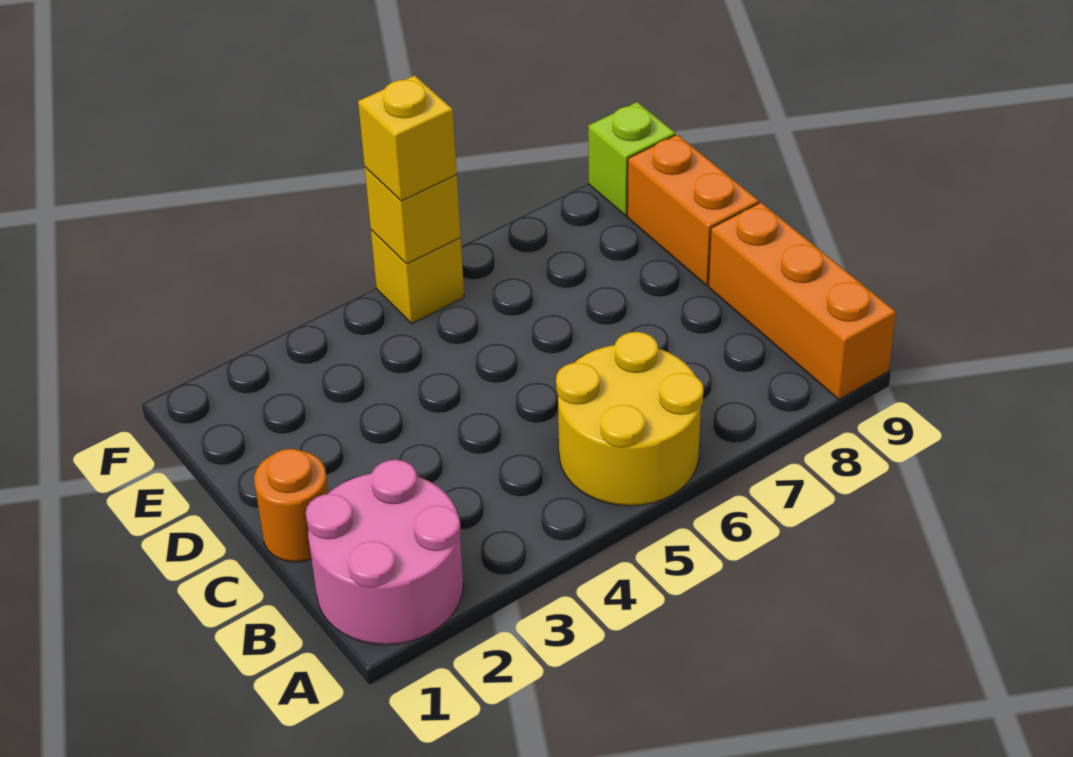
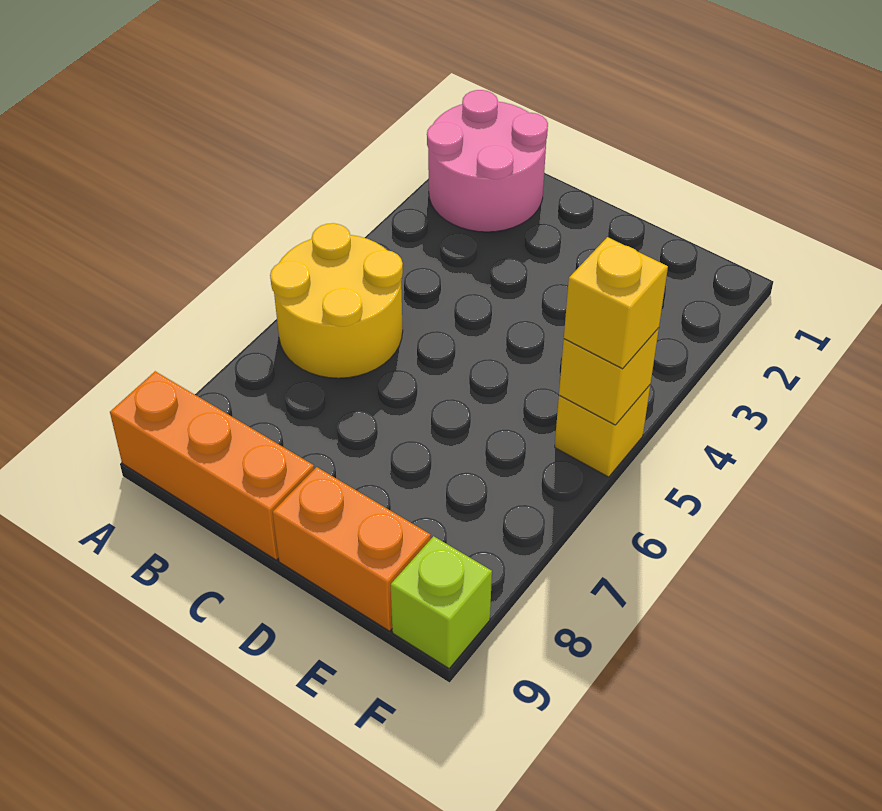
orange round brick C1 level 1 -> none

